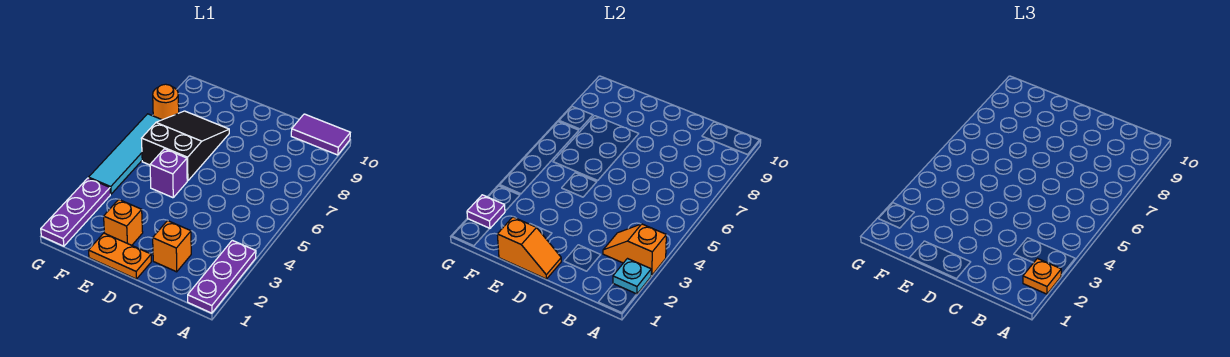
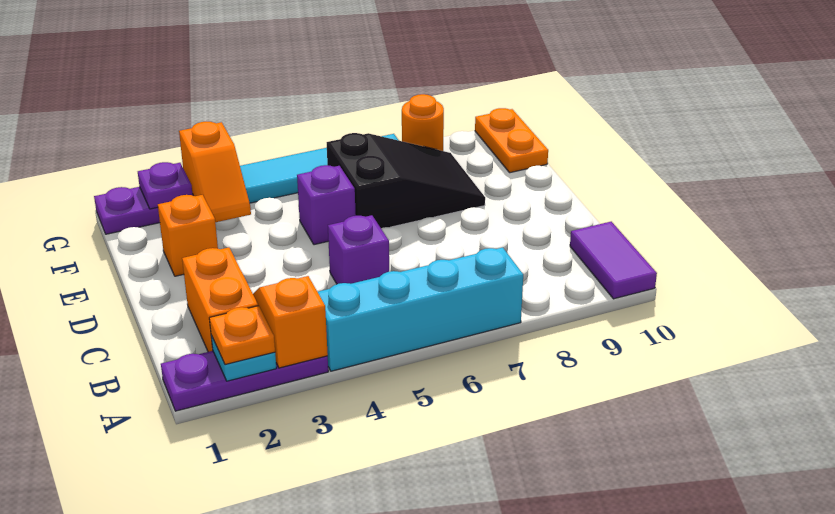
none -> cyan brick A4:A7 level 1
orange brick C2 level 1 -> orange brick B2:C2 level 1
none -> purple brick C5 level 1
orange plate D1:E1 level 1 -> orange plate F10:G10 level 1
orange slope D1:E1 level 2 top E -> orange slope F3:G3 level 2 top G

